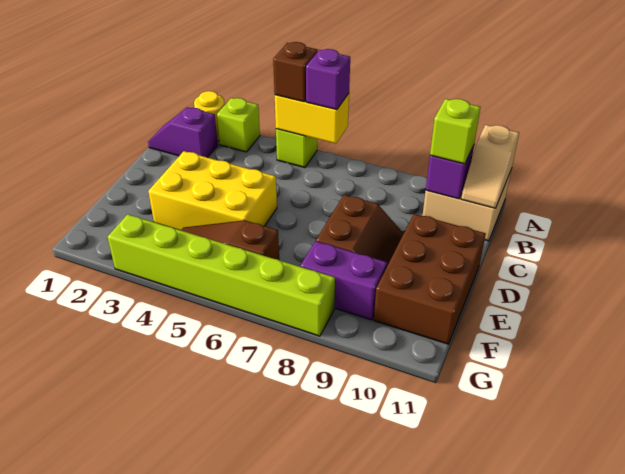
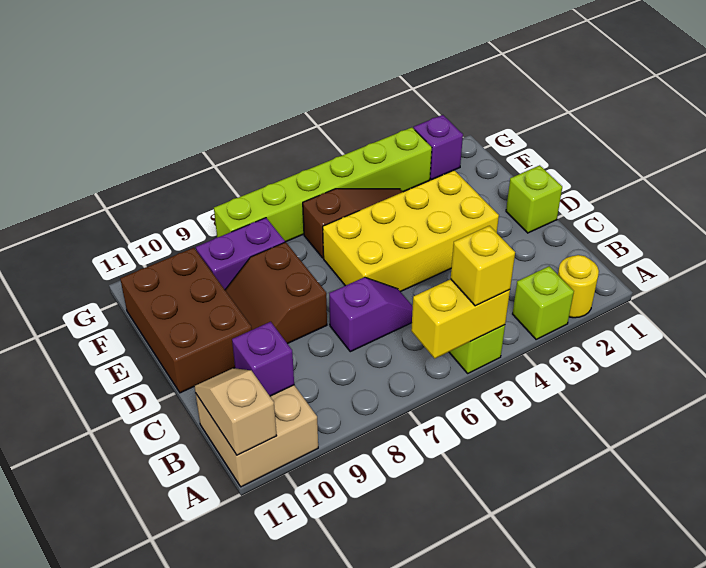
brown brick A5 level 3 -> yellow brick A5 level 3
purple brick A6 level 3 -> purple brick G2 level 1
purple slope B1:B2 level 1 top 2 -> purple slope C6:C7 level 1 top 7
lime brick B10 level 3 -> lime brick D1 level 1
yellow brick D3:E5 level 1 -> yellow brick D3:E6 level 1

